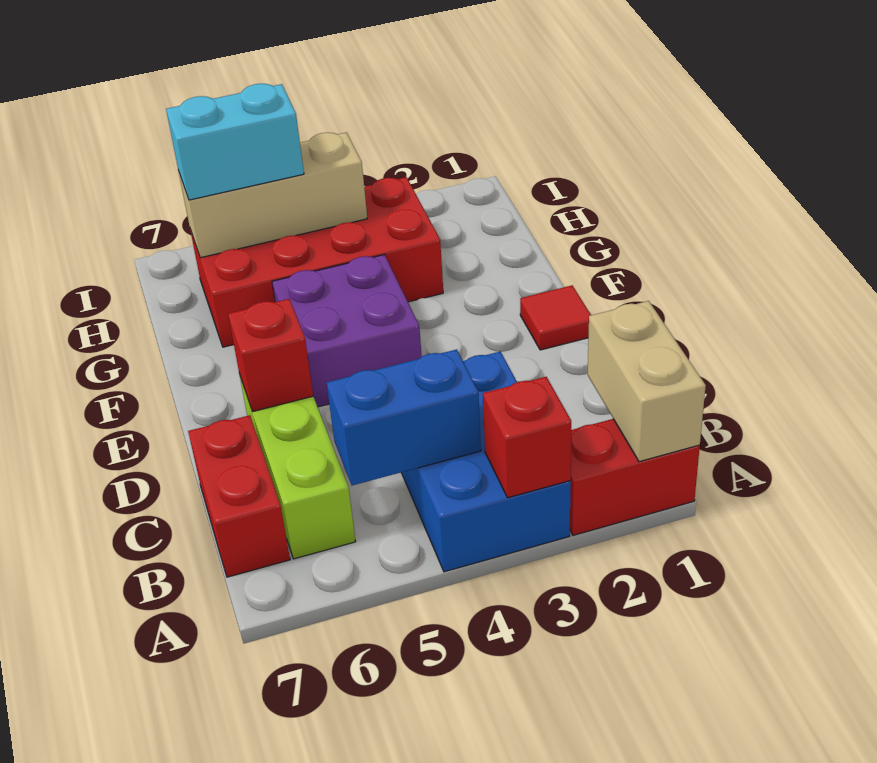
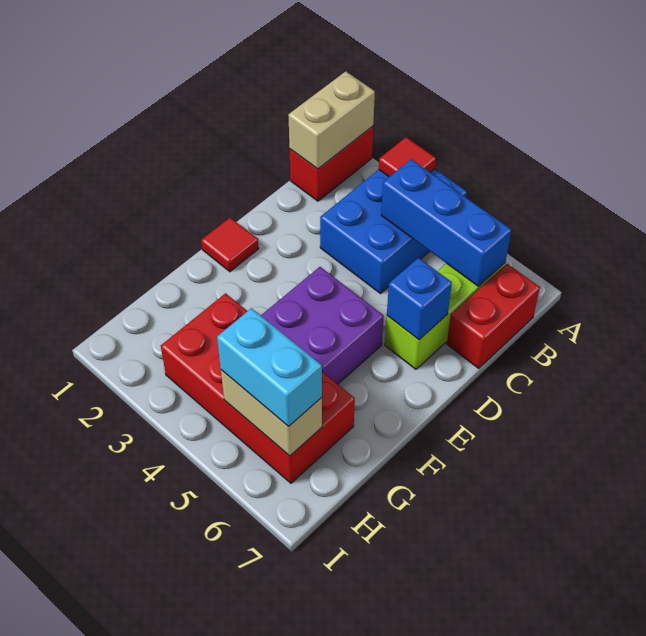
red brick A1:A2 level 1 -> red brick A1:B1 level 1
red brick A3 level 2 -> red tile A3 level 2
blue brick B4:B5 level 2 -> blue brick B4:B6 level 2
red brick D6 level 2 -> blue brick D6 level 2
tan brick H4:H6 level 2 -> tan brick H5:H6 level 2

